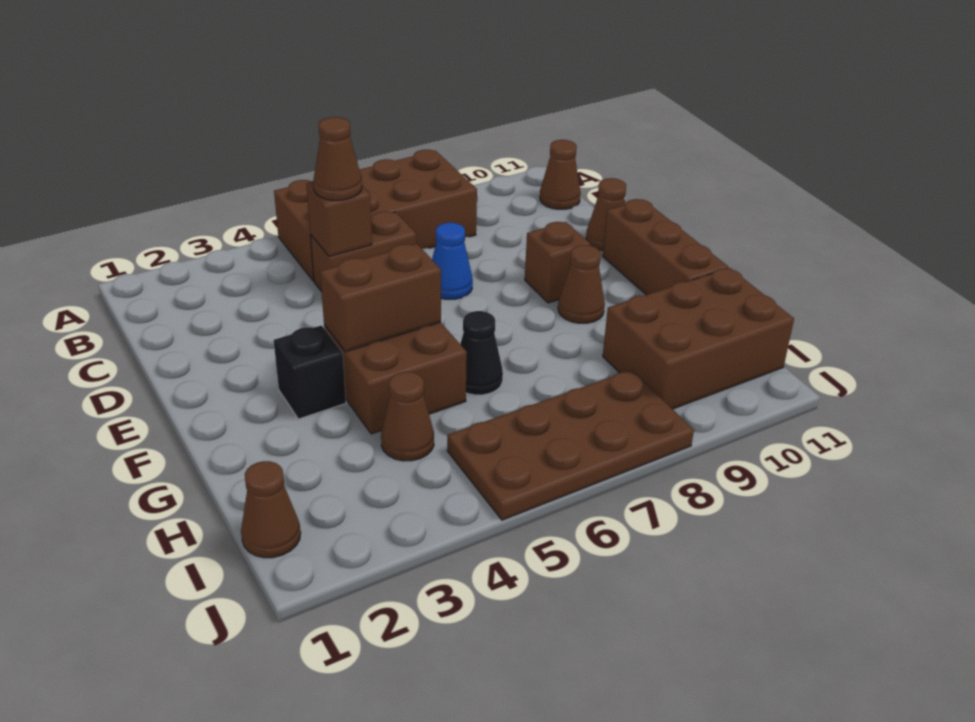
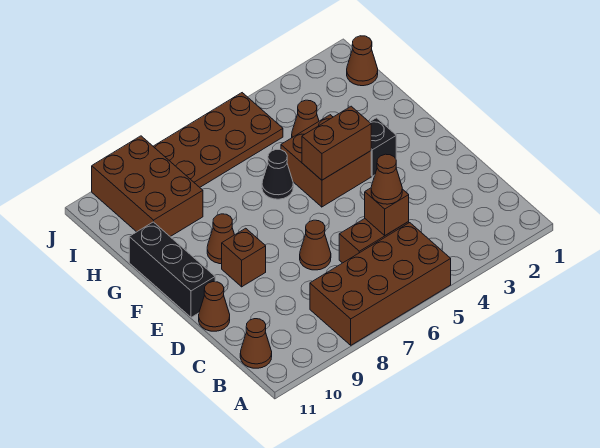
blue cone D7 level 1 -> brown cone D7 level 1
brown brick E11:G11 level 1 -> black brick E11:G11 level 1
brown brick H9:I11 level 1 -> brown brick H9:J10 level 1

